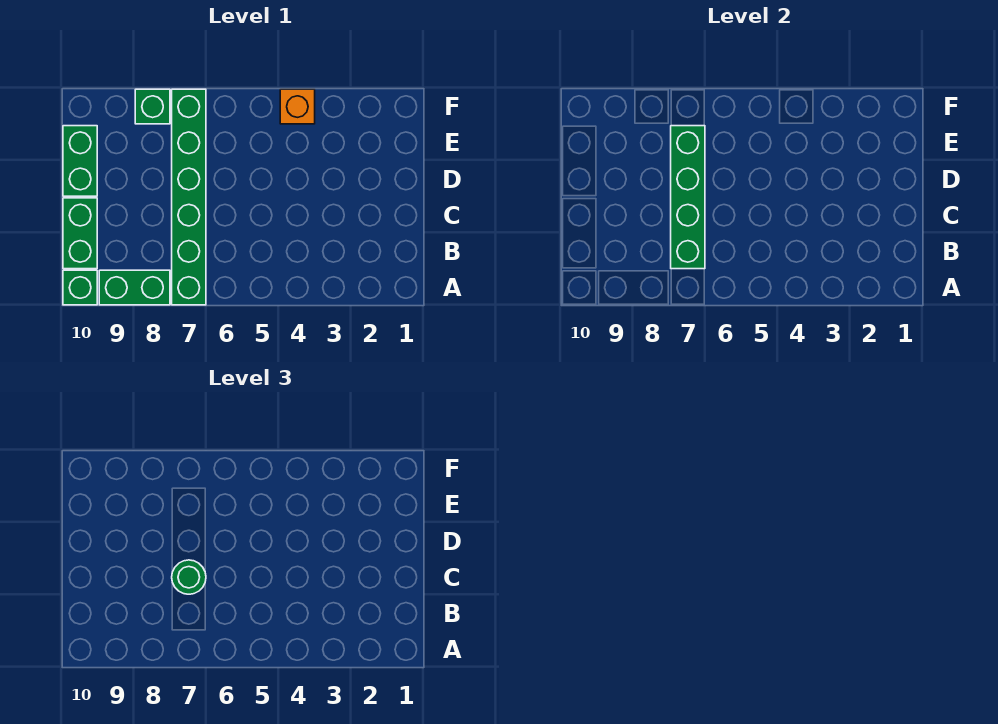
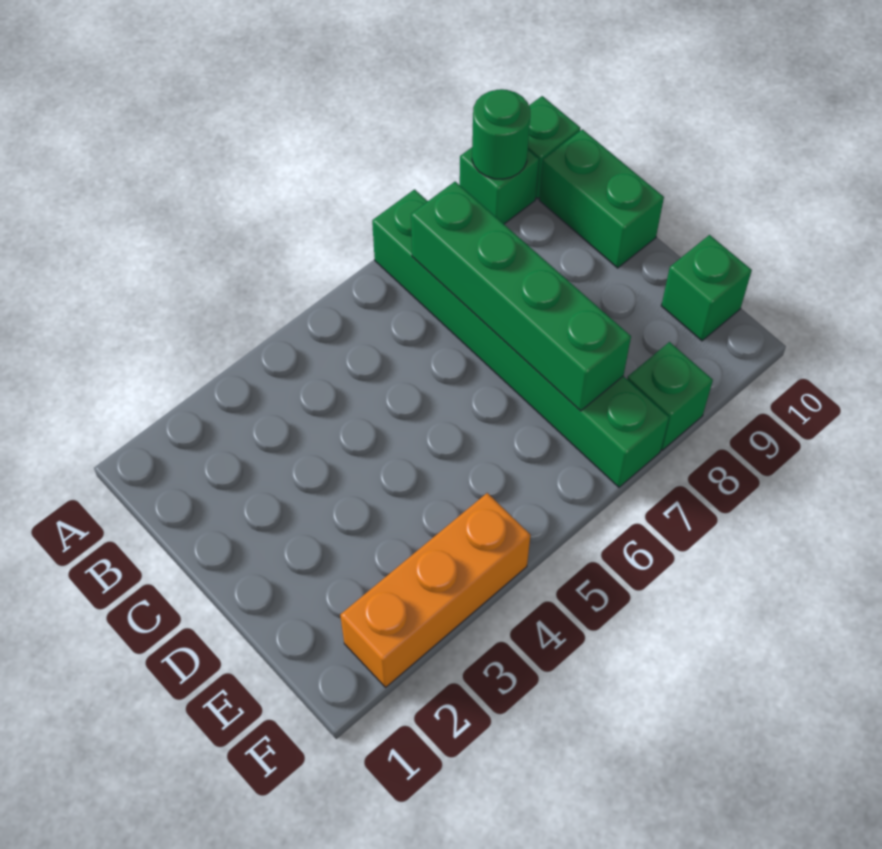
green brick A8:A9 level 1 -> green brick A9 level 1
green round brick C7 level 3 -> green round brick A9 level 2
green brick D10:E10 level 1 -> green brick E10 level 1
orange brick F4 level 1 -> orange brick F2:F4 level 1

